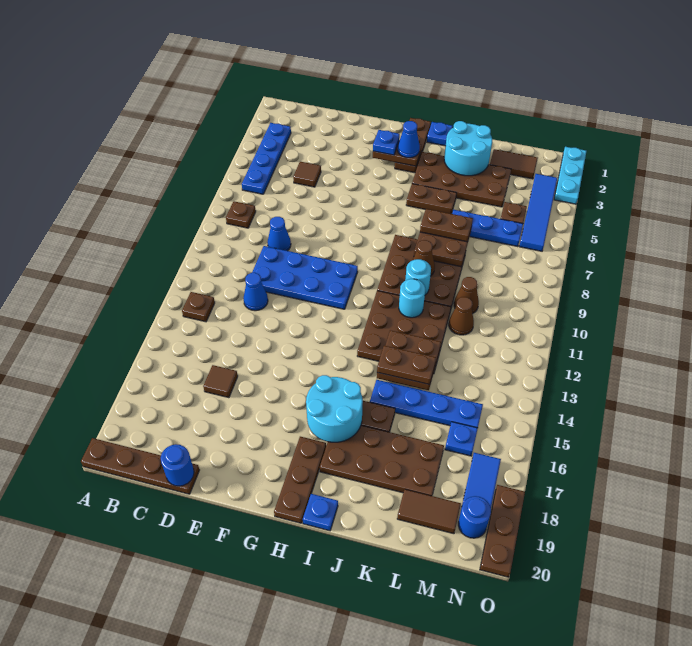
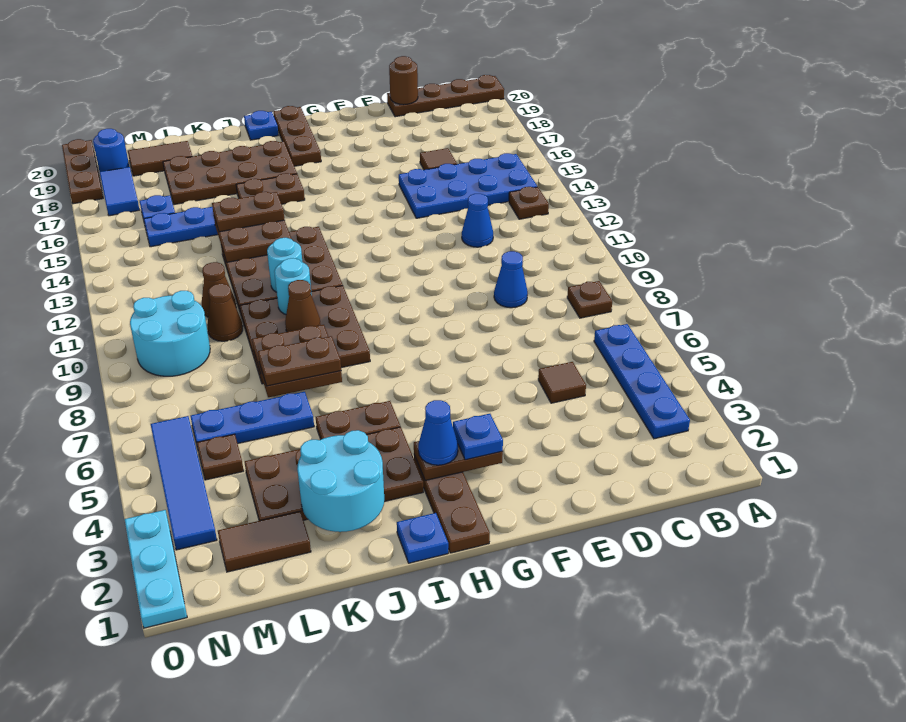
blue plate D10:G11 level 1 -> blue plate B14:E15 level 1
blue round brick D20 level 2 -> brown round brick D20 level 2
cyan round brick H16:I17 level 2 -> cyan round brick M9:N10 level 1

